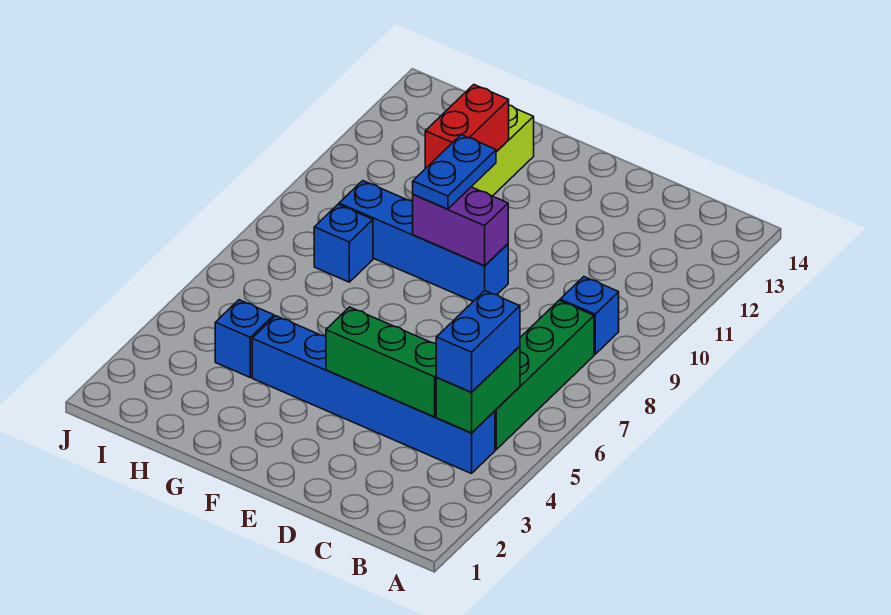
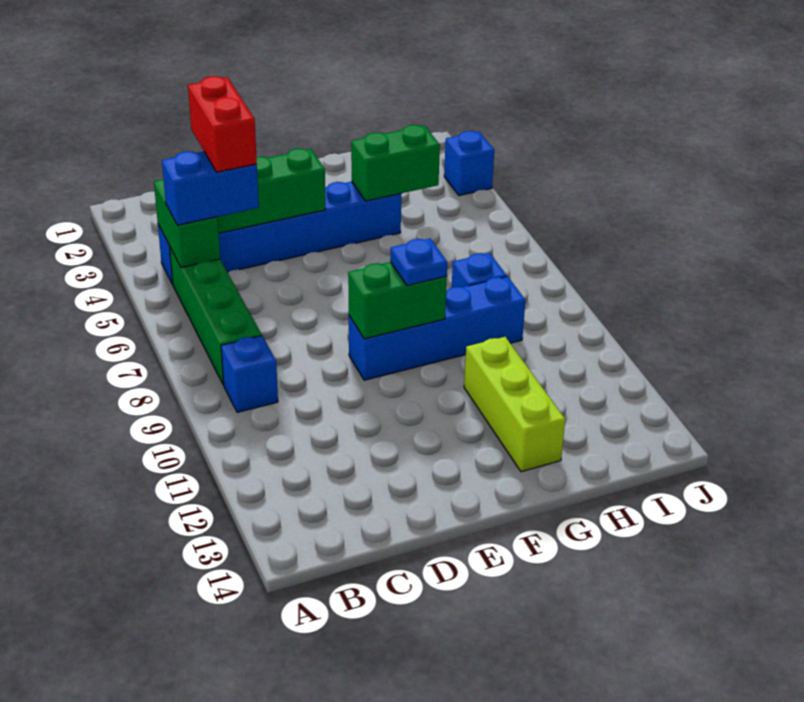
blue brick B4:B5 level 3 -> blue brick B5:C5 level 3
purple brick E9:F9 level 2 -> green brick E9:F9 level 2
blue plate F9:F10 level 3 -> blue plate F9 level 3
none -> green brick G4:H4 level 2
red brick G11:G12 level 2 -> red brick C4:C5 level 4
blue brick H4 level 1 -> blue brick J3 level 1

